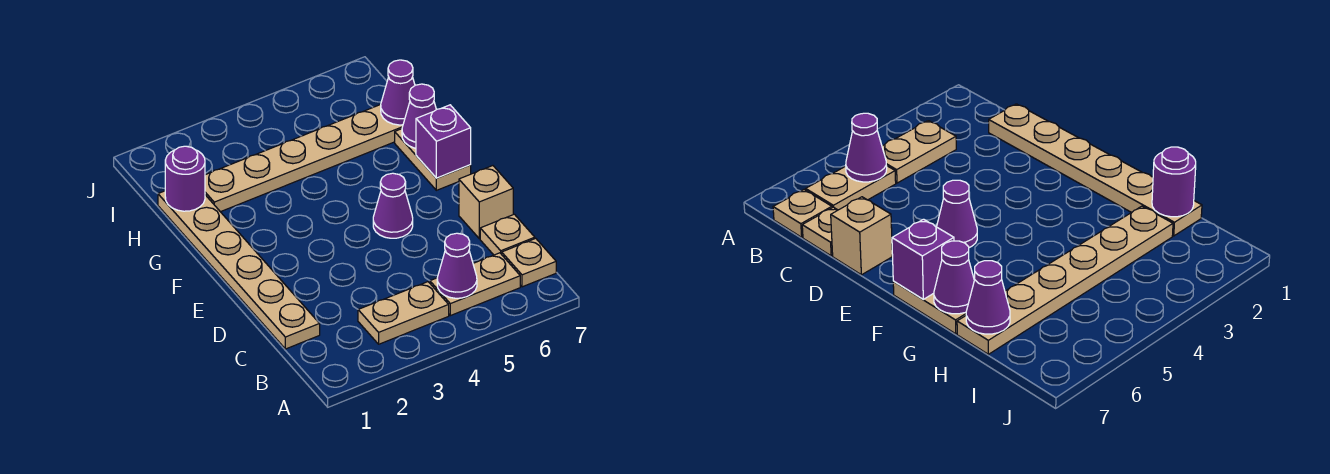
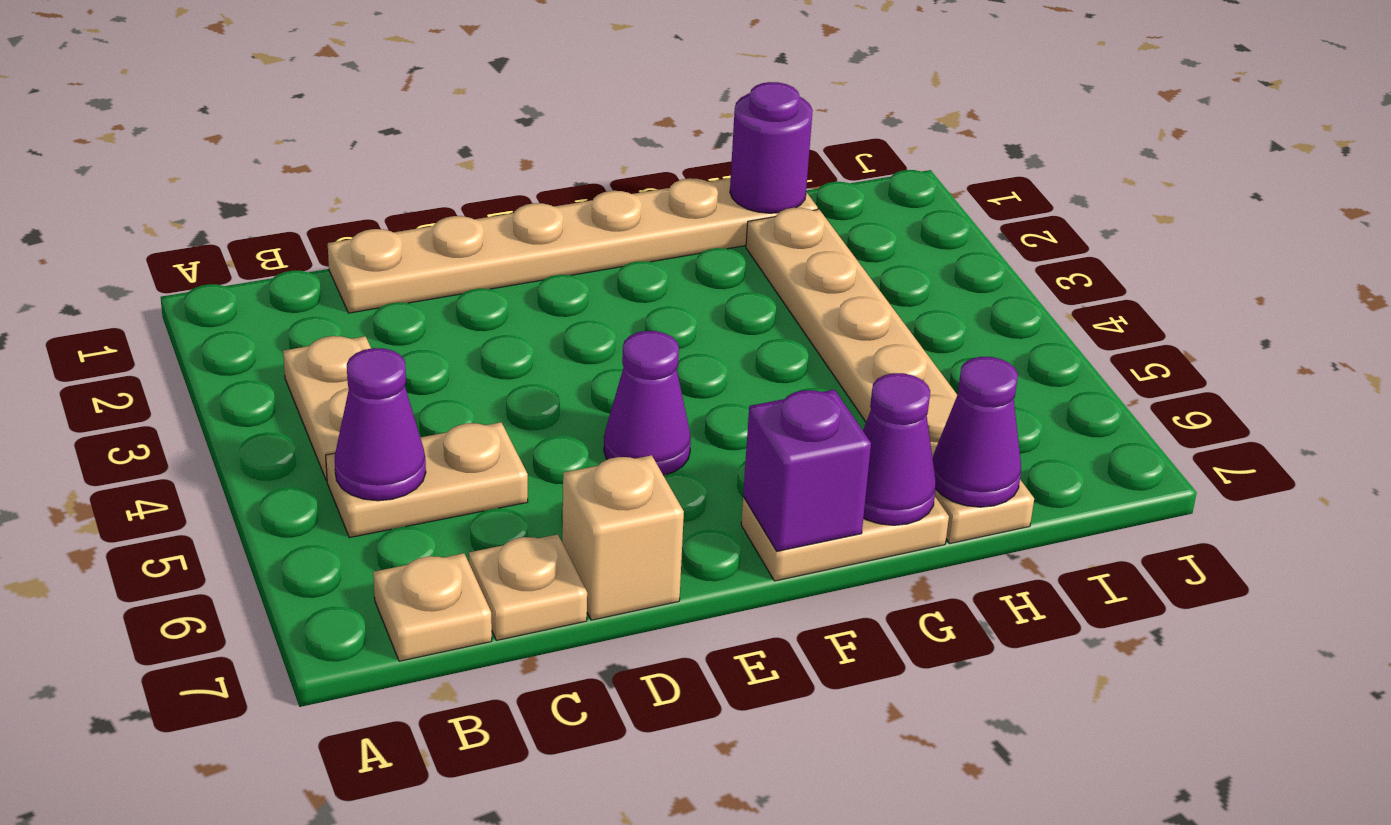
tan plate B5:B6 level 1 -> tan plate B5:C5 level 1

